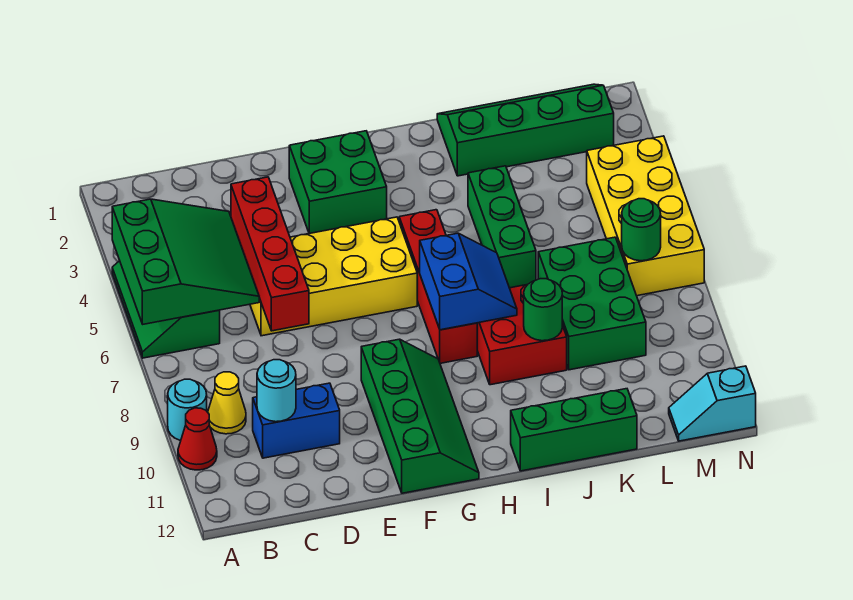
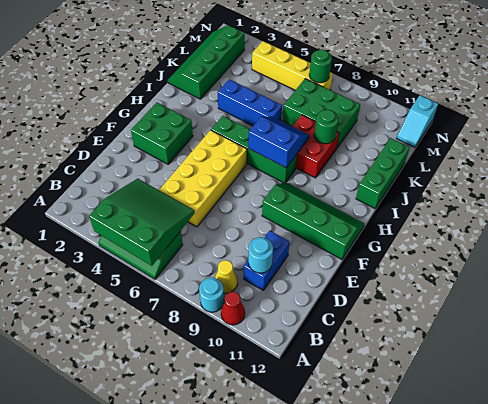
red brick D4:D7 level 2 -> none
red brick H5:H8 level 1 -> green brick H5:H8 level 1
green brick J4:J6 level 1 -> blue brick J4:J6 level 1
yellow brick M4:N7 level 1 -> yellow brick M4:M7 level 1

